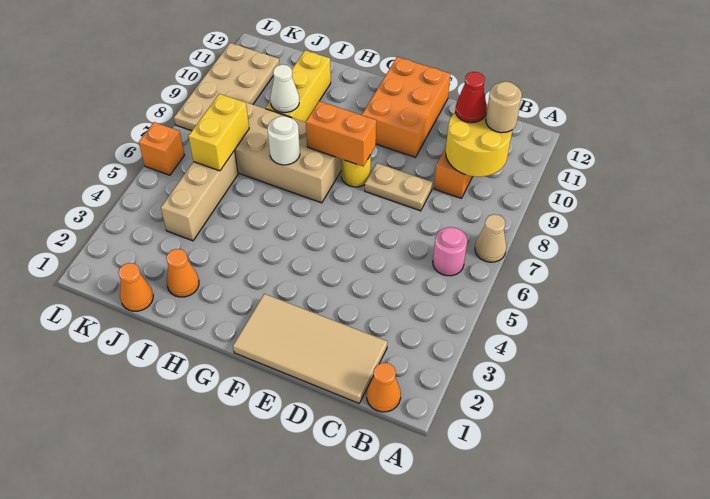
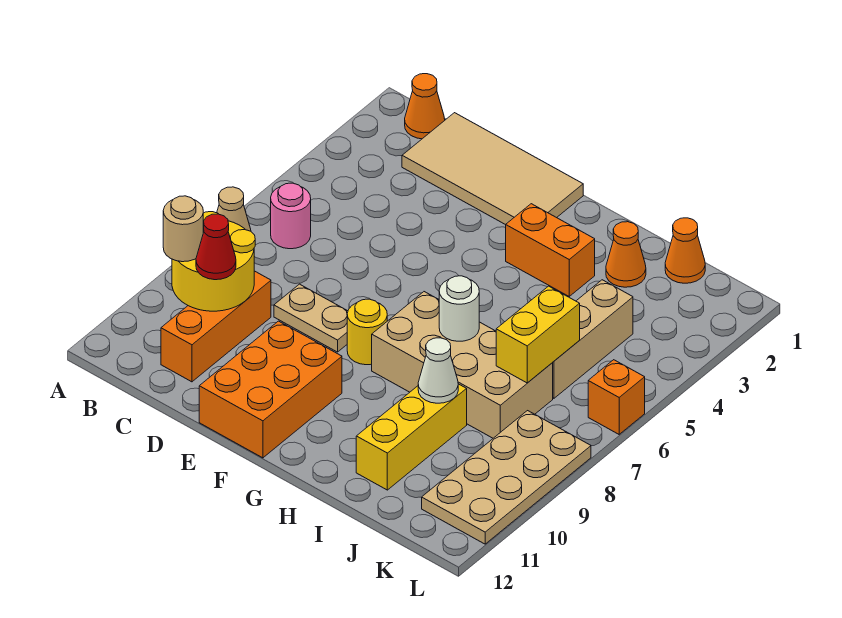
orange brick F8:G8 level 2 -> orange brick G3:H3 level 1

